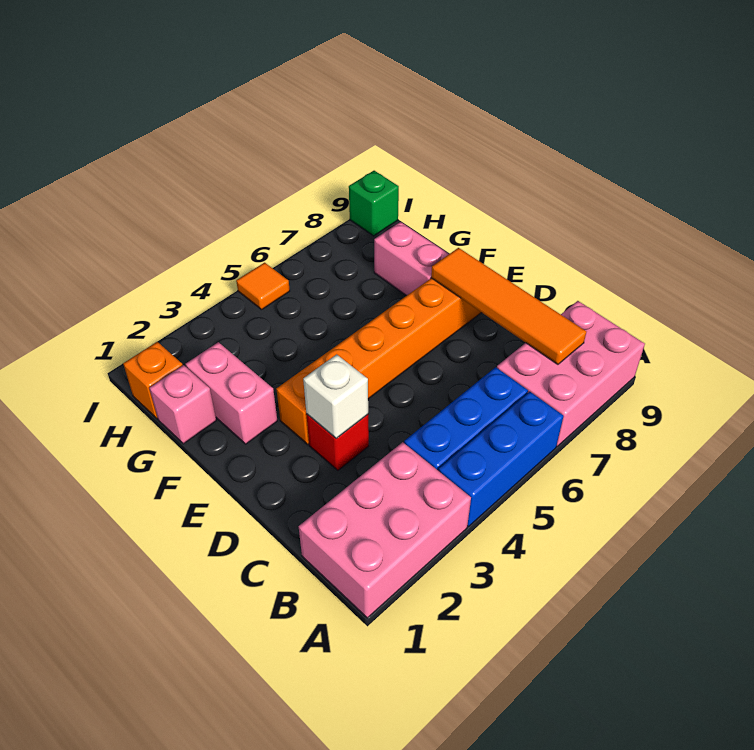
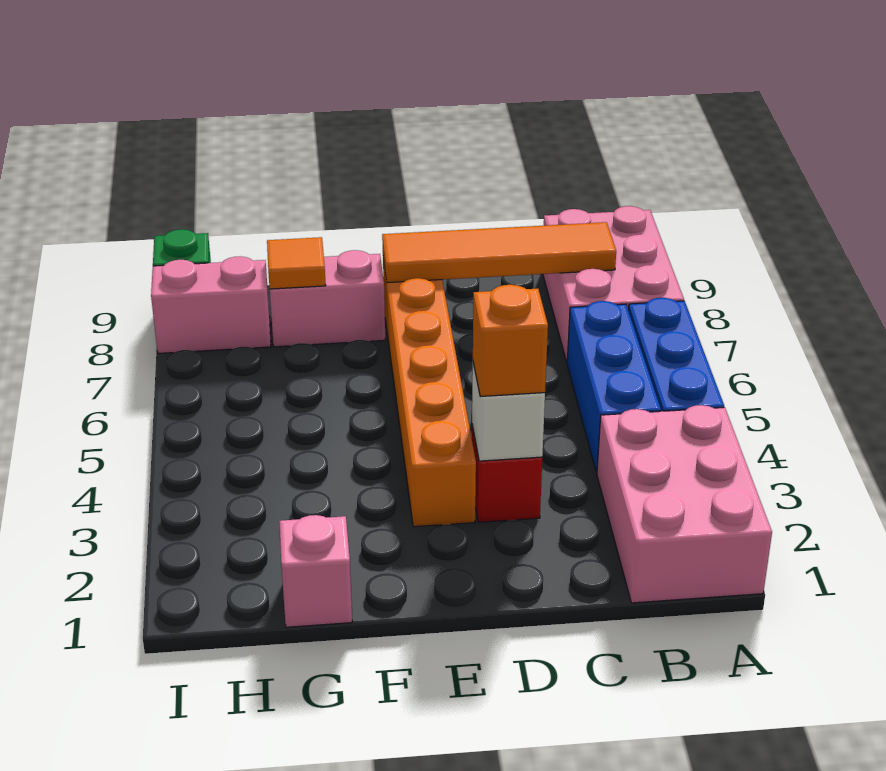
pink brick F2:G2 level 1 -> pink brick H8:I8 level 1
orange brick H1 level 1 -> orange brick D3 level 3
orange tile I5 level 1 -> orange tile G8 level 2

